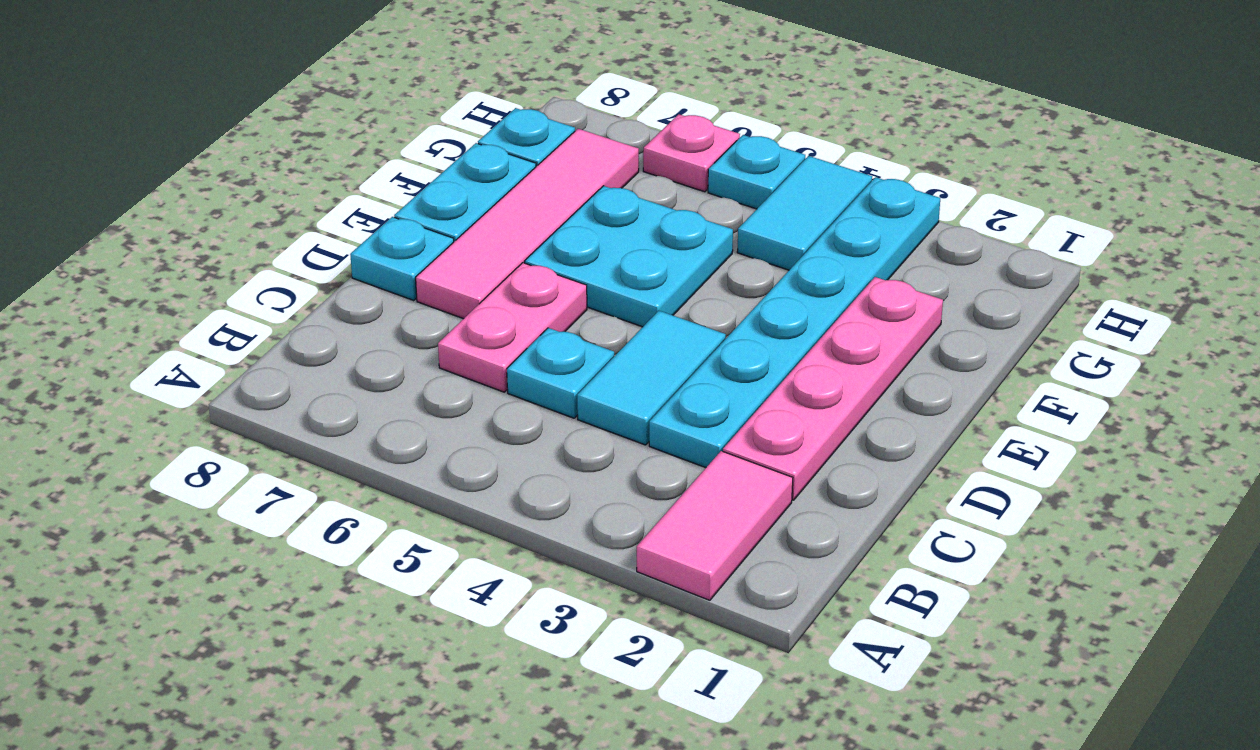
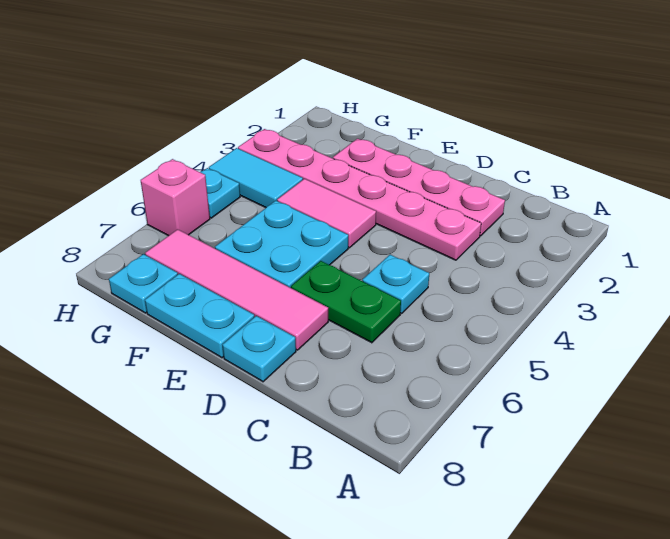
pink tile A2:B2 level 1 -> pink tile E4:F4 level 1
cyan plate C3:H3 level 1 -> pink plate C3:H3 level 1
cyan tile C4:D4 level 1 -> none
pink plate C6:D6 level 1 -> green plate C6:D6 level 1
pink plate H6 level 1 -> pink brick H6 level 1

